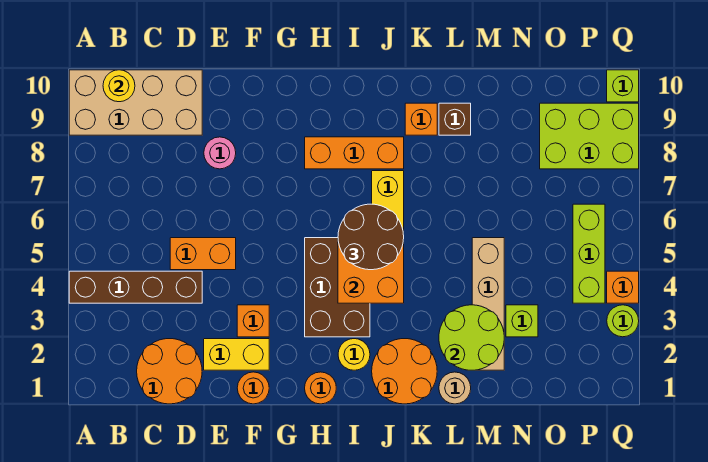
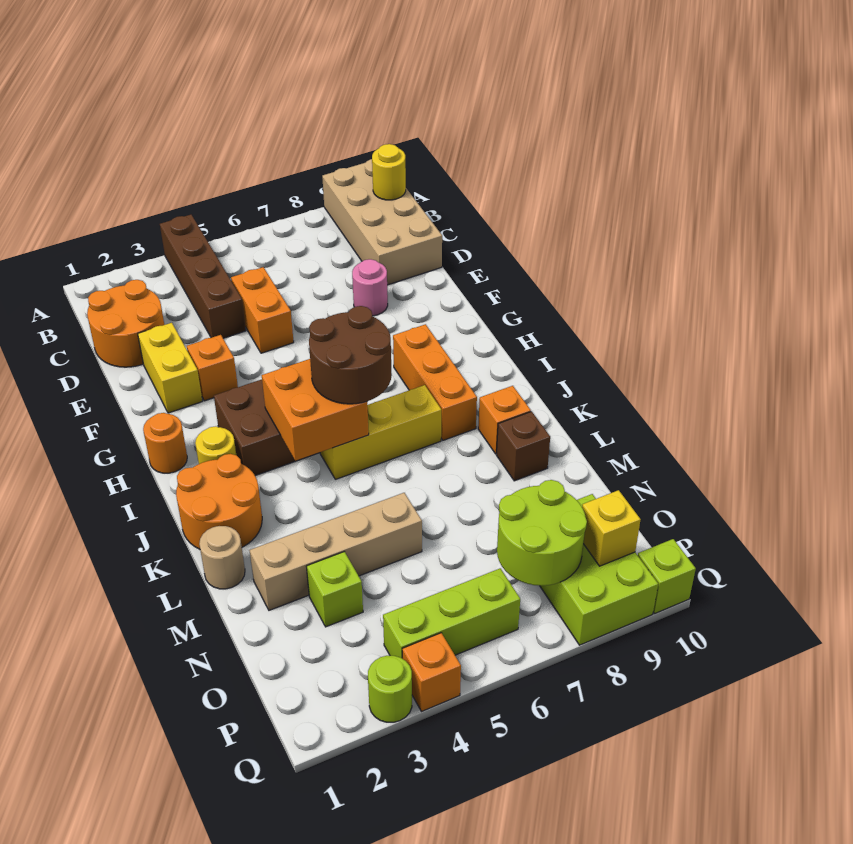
orange round brick F1 level 1 -> none
lime round brick L2:M3 level 2 -> lime round brick O7:P8 level 2
none -> yellow brick P9 level 2

